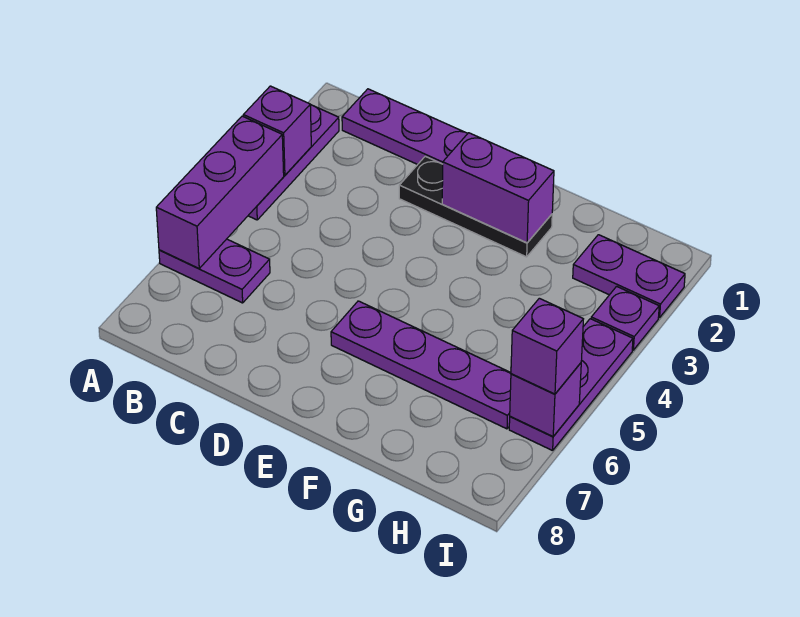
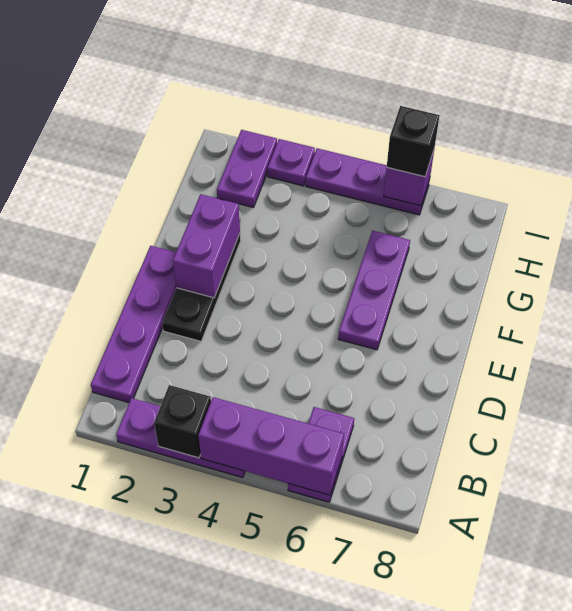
purple brick A3 level 2 -> black brick A3 level 2
purple plate E6:H6 level 1 -> purple plate E6:G6 level 1
purple brick I6 level 3 -> black brick I6 level 3

